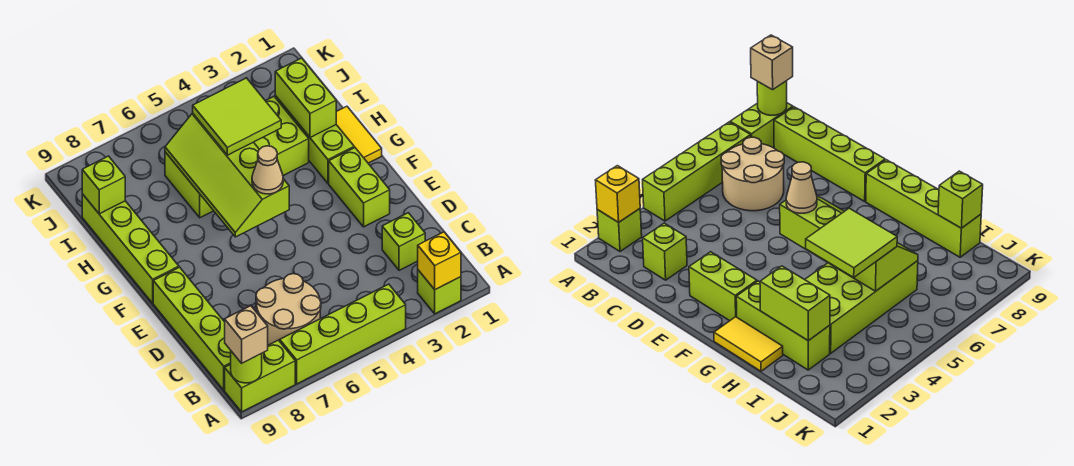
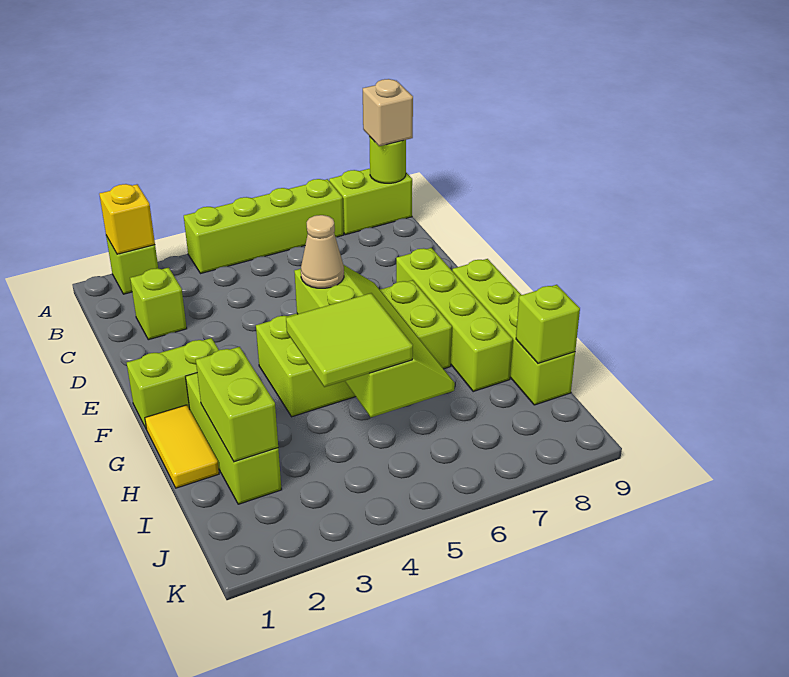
tan round brick B6:C7 level 1 -> none
lime brick B9:E9 level 1 -> lime brick E8:H8 level 1
lime brick E2:F2 level 1 -> lime brick F1:F2 level 1
lime brick H3:I6 level 1 -> lime brick F4:G7 level 1

